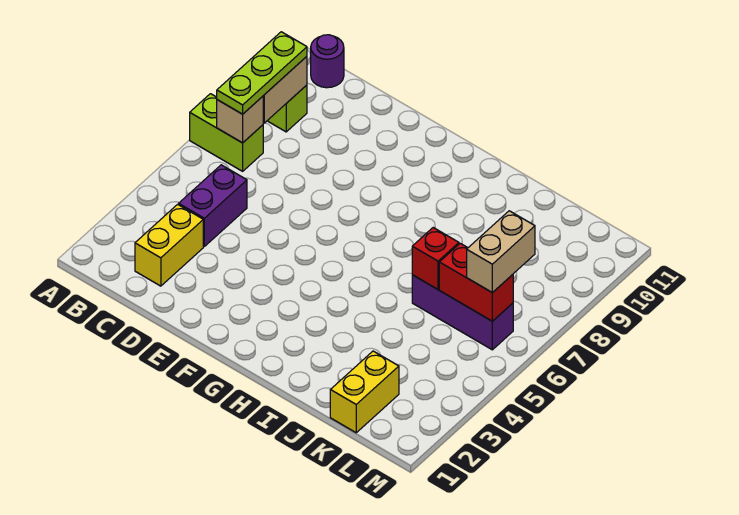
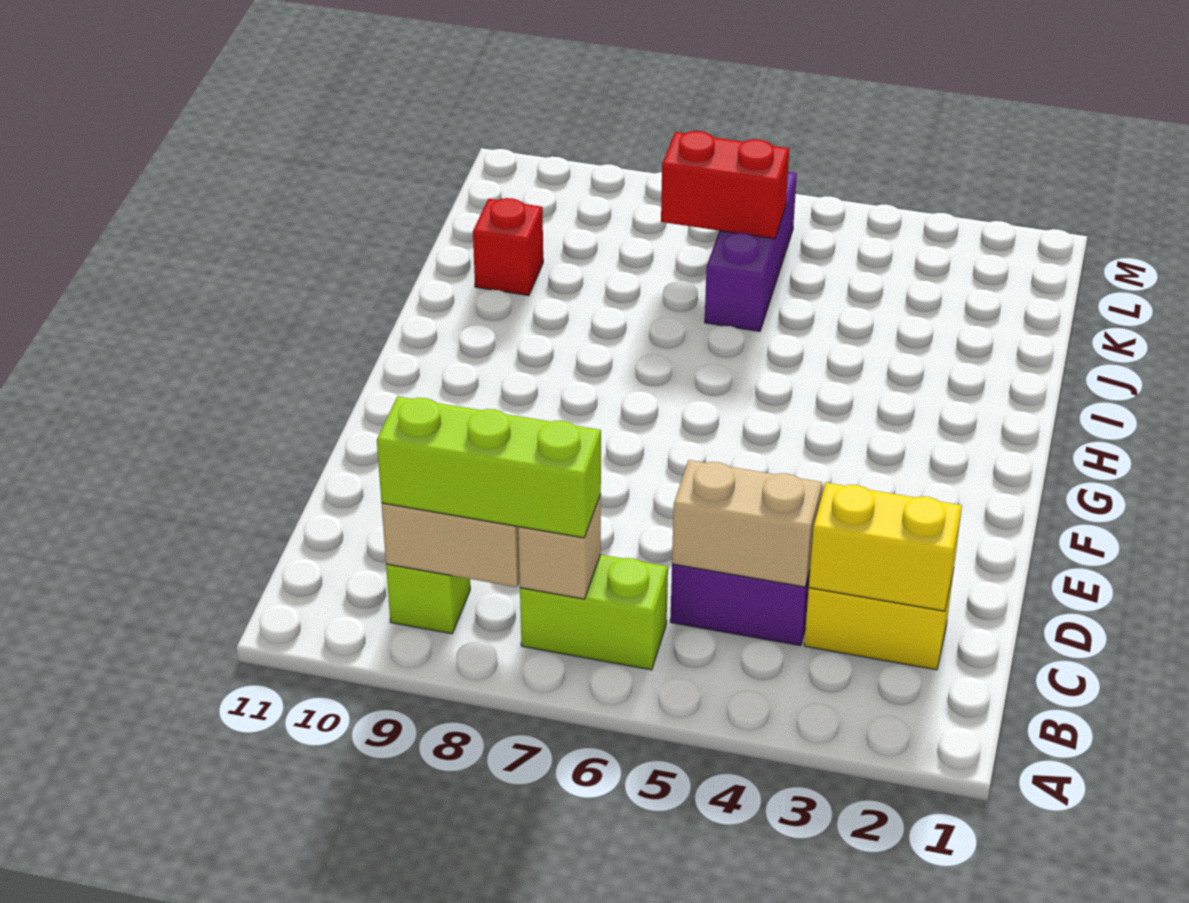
lime brick A7:B7 level 1 -> lime brick B6:B7 level 1
lime plate B7:B9 level 3 -> lime brick B7:B9 level 3
purple round brick B11 level 1 -> none
red brick J6 level 2 -> red brick J10 level 1
yellow brick K1:K2 level 1 -> yellow brick C2:C3 level 2
red brick K6:L6 level 2 -> red brick K6:K7 level 2
tan brick L6:L7 level 3 -> tan brick C4:C5 level 2

